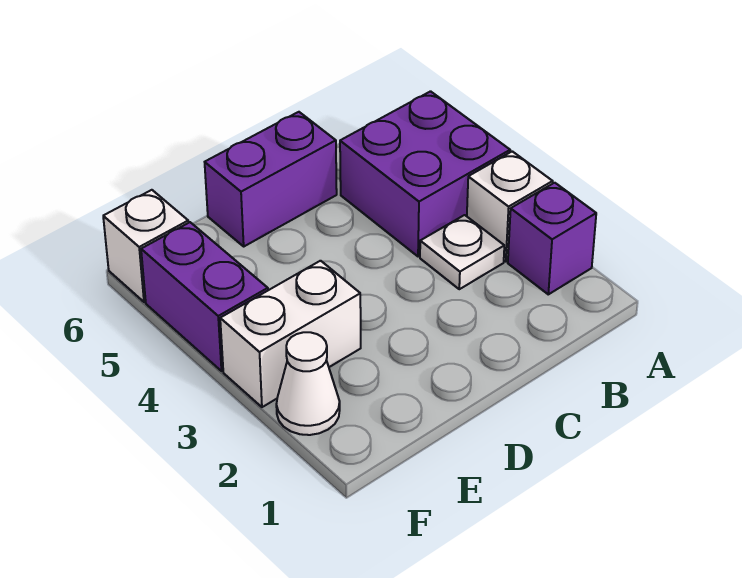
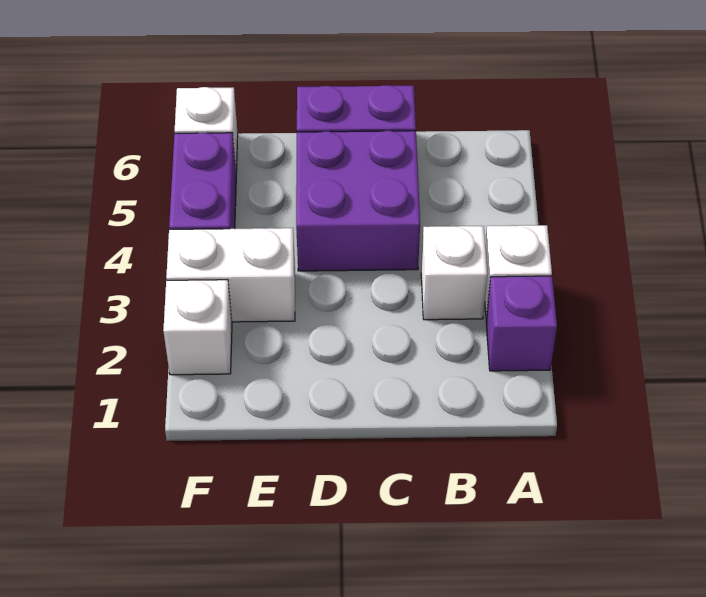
purple brick A4:B5 level 1 -> purple brick C4:D5 level 1
white plate B3 level 1 -> white brick B3 level 1
white cone F2 level 1 -> white brick F2 level 1

